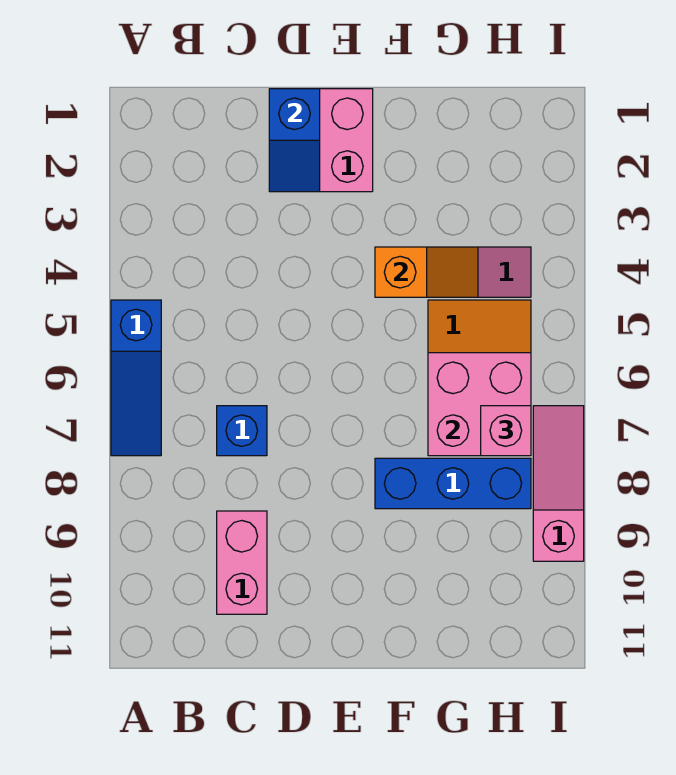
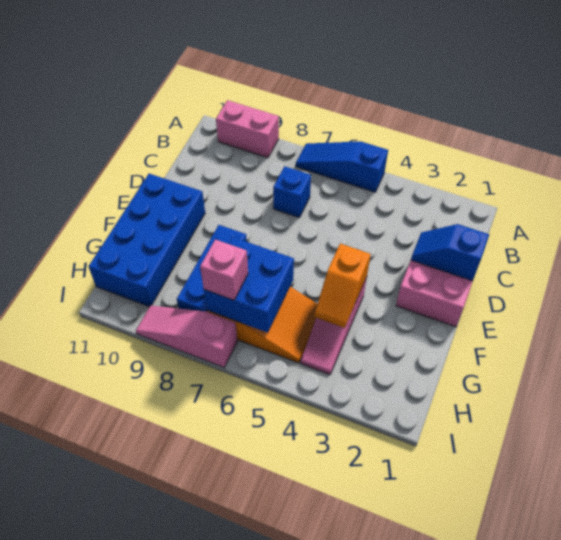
pink brick C9:C10 level 1 -> pink brick A9:A10 level 1
none -> blue brick E10:H11 level 1
pink brick G6:H7 level 2 -> blue brick G6:H7 level 2
pink slope I7:I9 level 1 top 9 -> pink slope I7:I9 level 1 top 7

